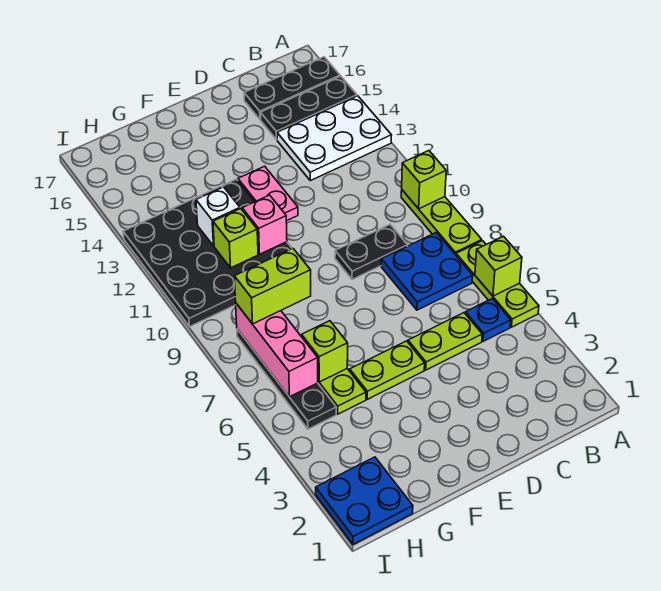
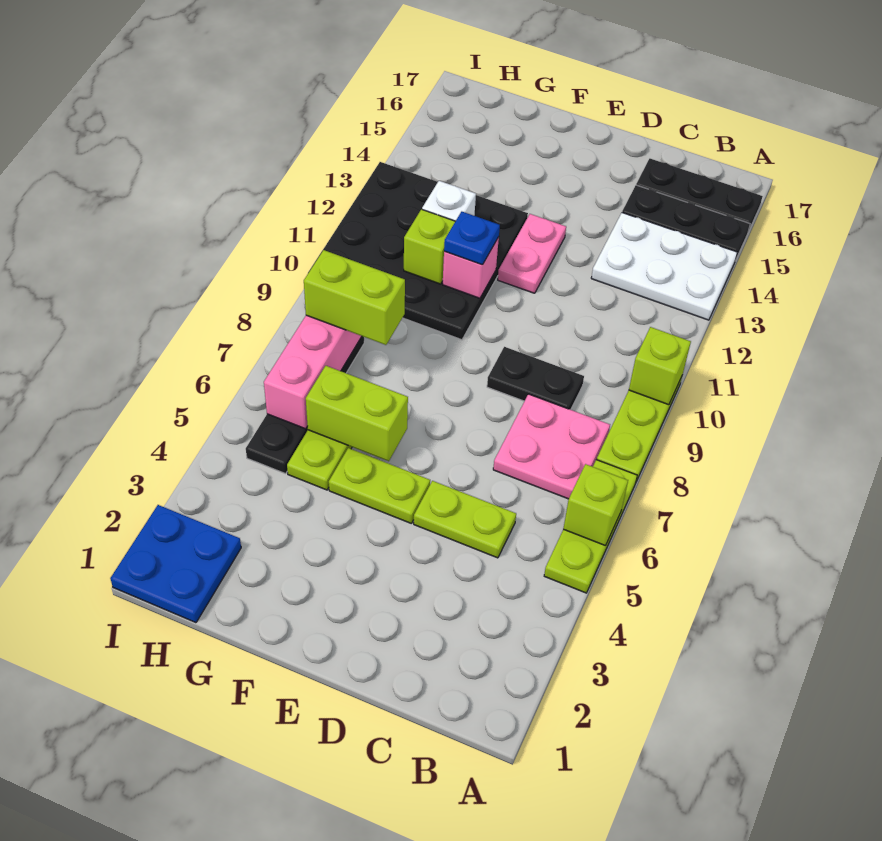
blue plate B5 level 1 -> blue plate F11 level 3
blue plate B7:C8 level 1 -> pink plate B7:C8 level 1
lime brick G6 level 2 -> lime brick F6:G6 level 2

